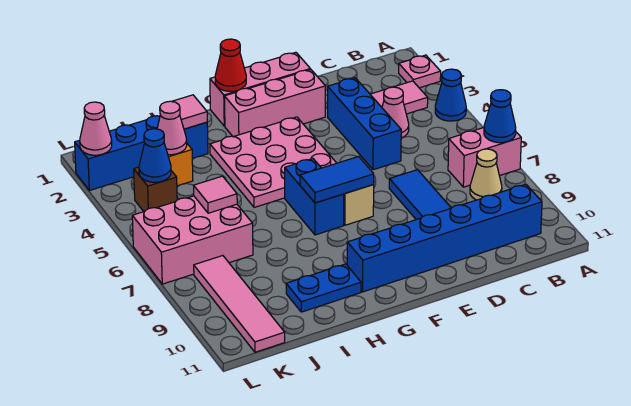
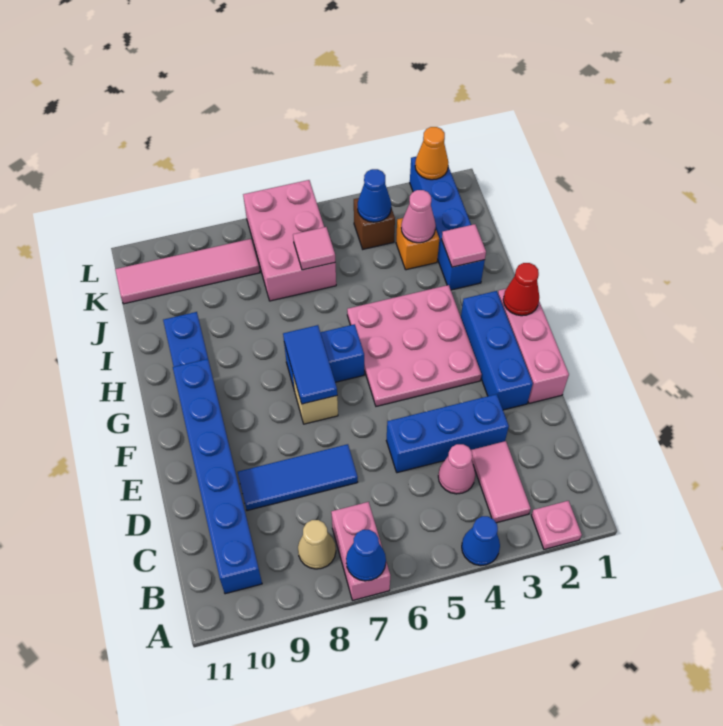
pink brick E2:G2 level 1 -> blue brick E2:G2 level 1
pink cone L2 level 2 -> orange cone L2 level 2

